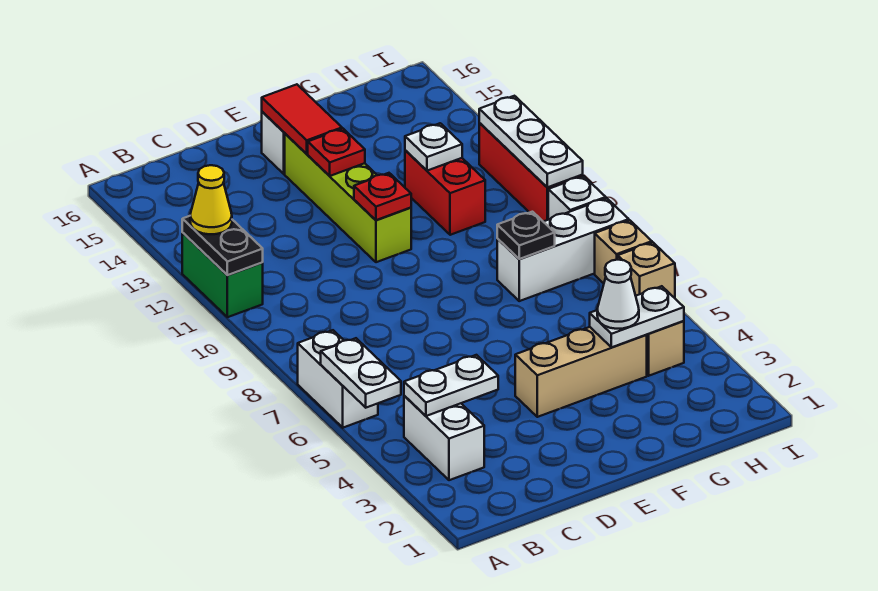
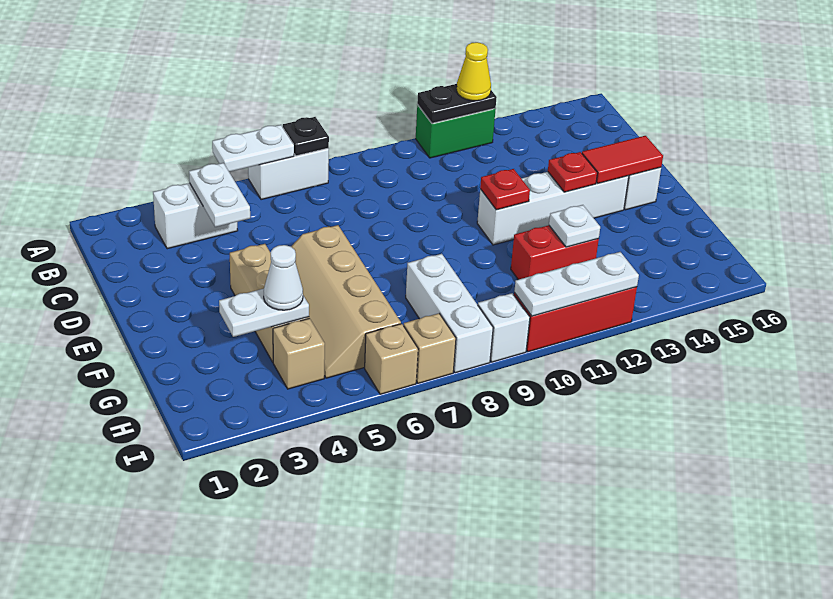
none -> tan slope E5:H6 level 1 top 6
lime brick E11:E14 level 1 -> white brick E11:E14 level 1
white plate G4:H4 level 2 -> white plate G3:G4 level 2
black plate G8 level 2 -> black plate A7 level 2

